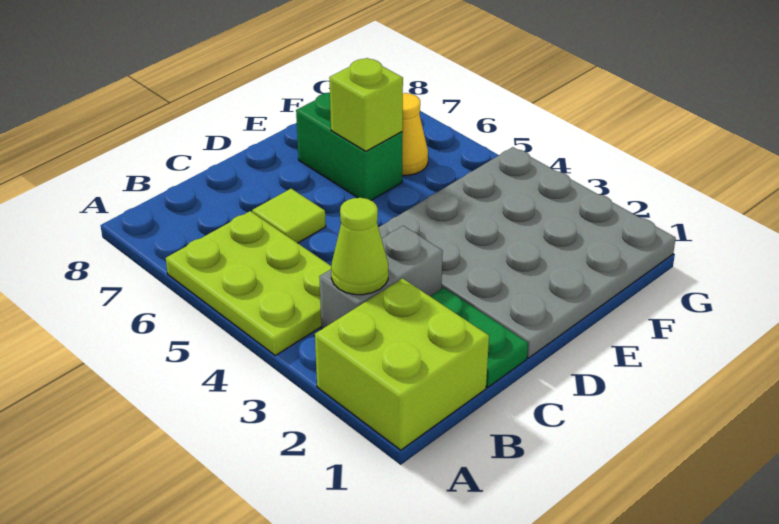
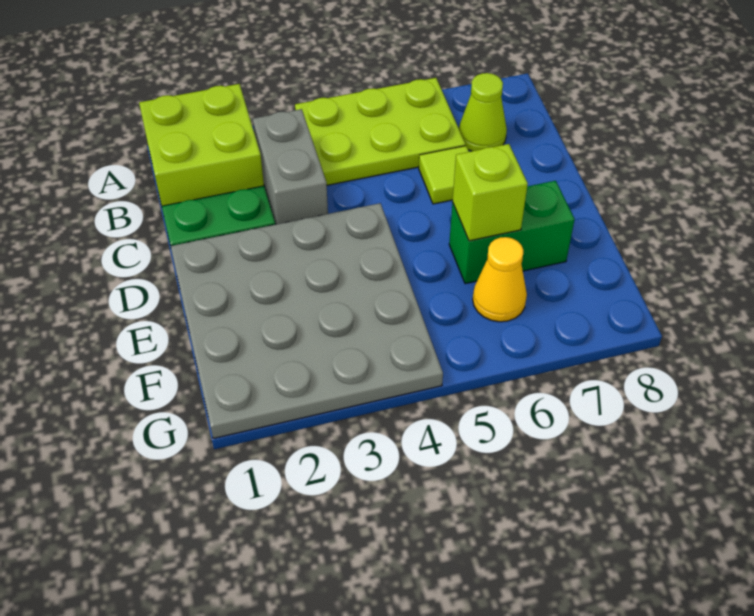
lime cone B3 level 2 -> lime cone B7 level 1

